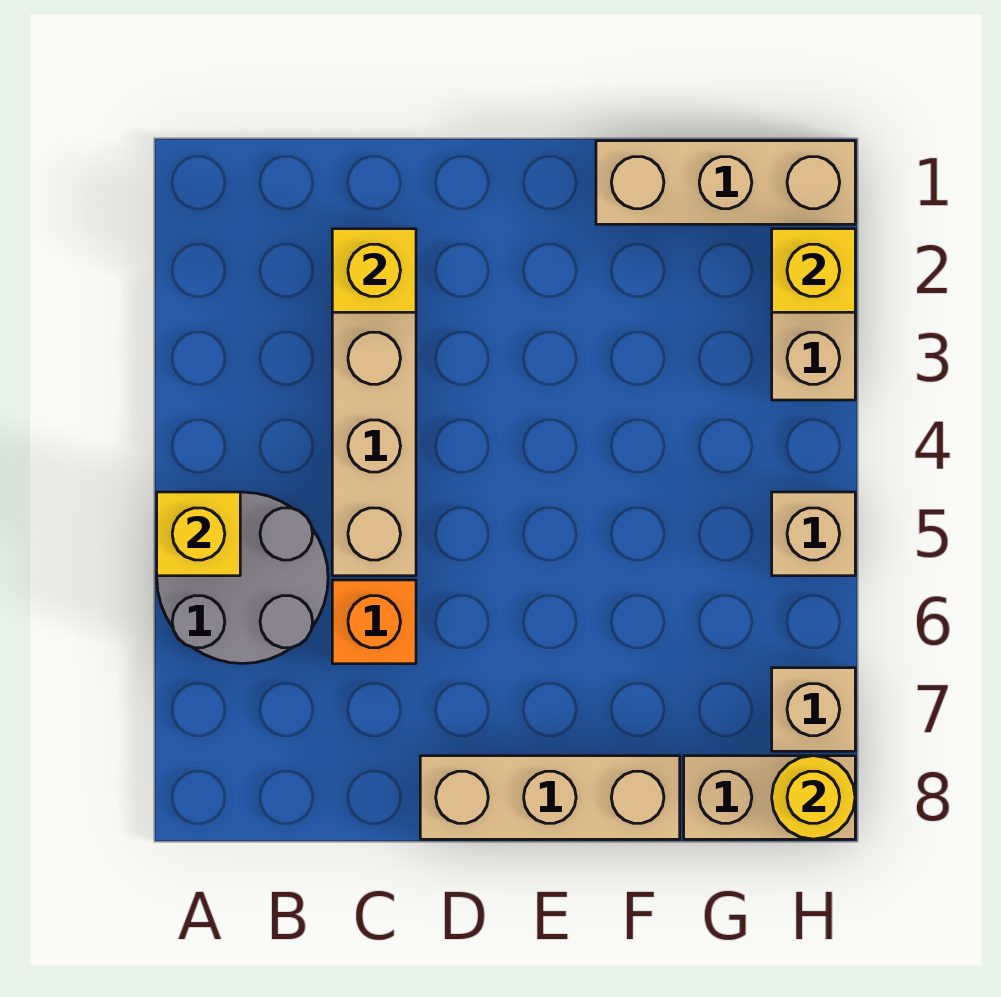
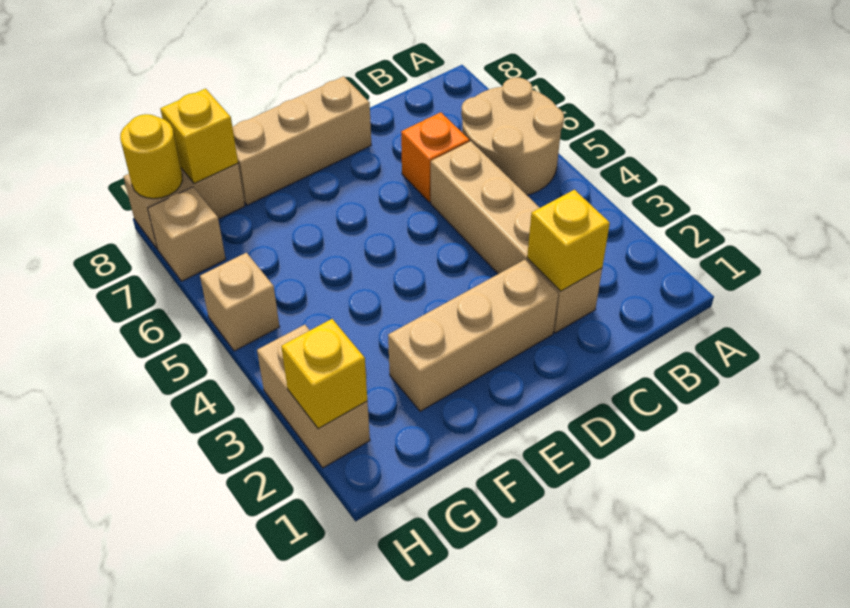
grey round brick A5:B6 level 1 -> tan round brick A5:B6 level 1
yellow brick A5 level 2 -> yellow brick G8 level 2
tan brick F1:H1 level 1 -> tan brick D2:F2 level 1

